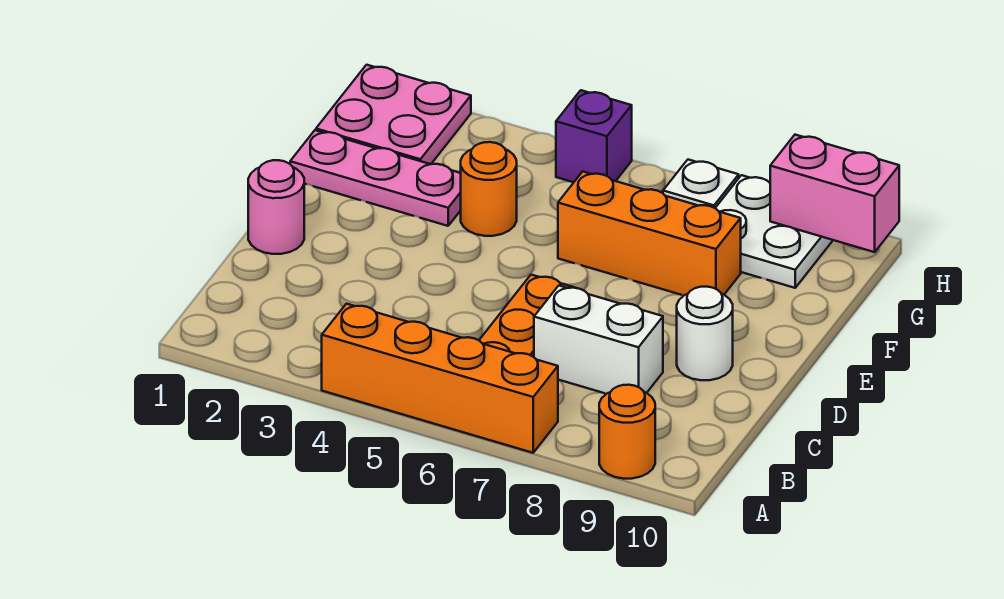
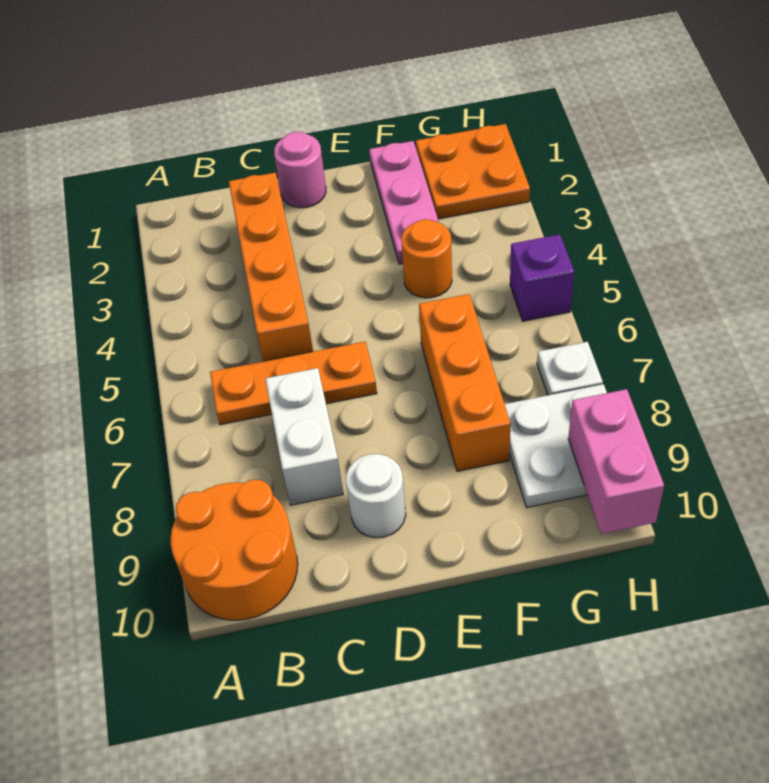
orange brick A4:A7 level 1 -> orange brick C2:C5 level 1
orange round brick A9 level 1 -> orange round brick A9:B10 level 1
pink plate G1:H2 level 1 -> orange plate G1:H2 level 1

